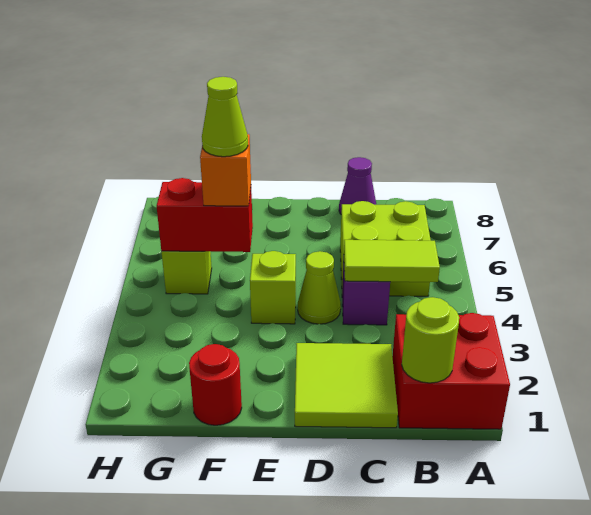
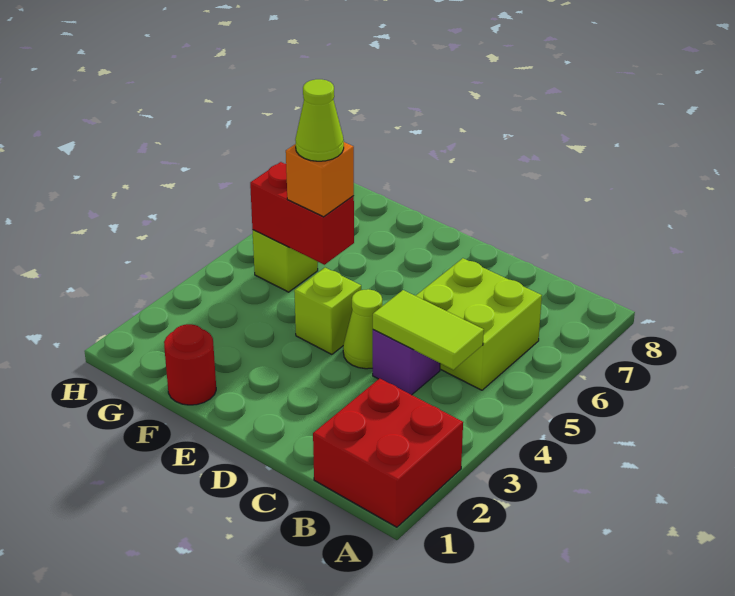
lime round brick B1 level 2 -> none
lime tile C1:D2 level 1 -> none
purple cone C8 level 1 -> none

